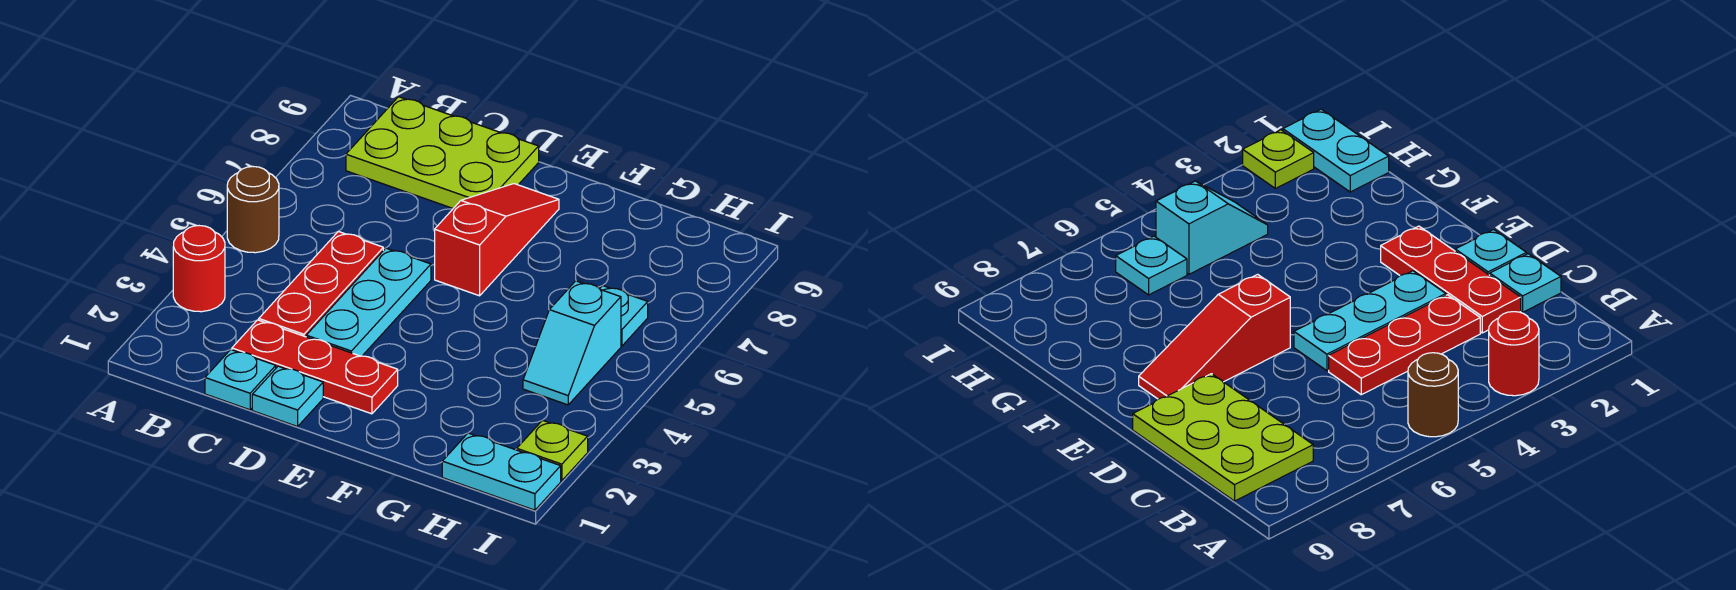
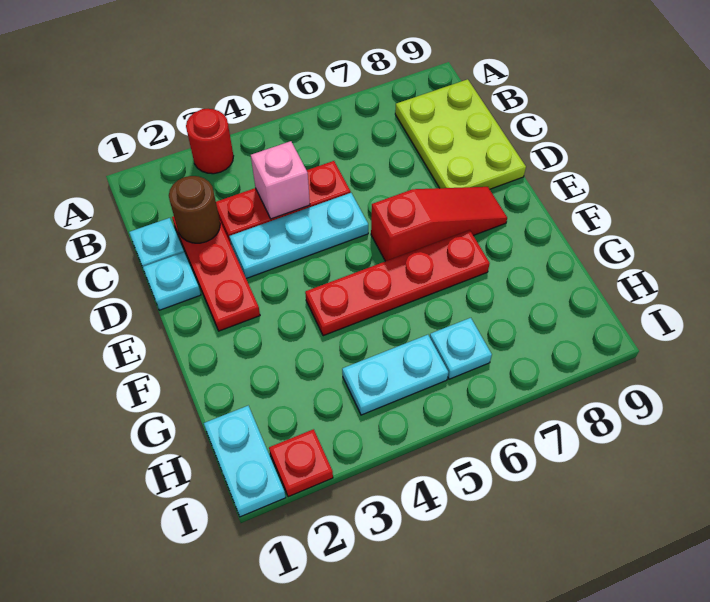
brown round brick A5 level 1 -> brown round brick C2 level 2
none -> pink brick C4 level 2
none -> red plate F4:F7 level 1
cyan slope H4:H5 level 1 top 5 -> cyan plate H4:H5 level 1
lime plate I2 level 1 -> red plate I2 level 1

